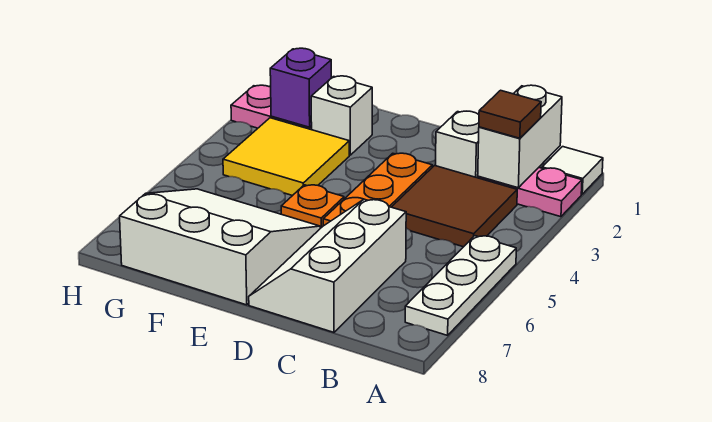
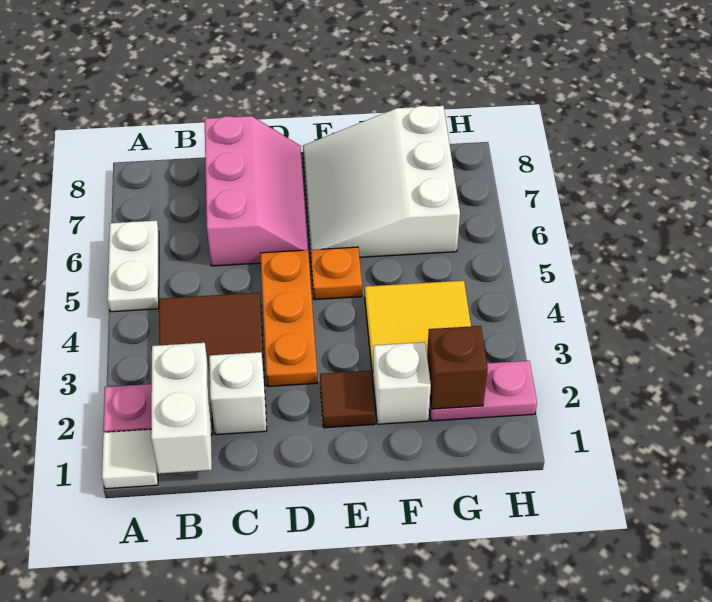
white plate A5:A7 level 1 -> white plate A5:A6 level 1
brown tile B2 level 3 -> brown tile E2 level 1
white slope C6:D8 level 1 top C -> pink slope C6:D8 level 1 top C
white slope E6:G8 level 1 top 8 -> white slope E6:G8 level 1 top G
purple brick G2 level 2 -> brown brick G2 level 2

